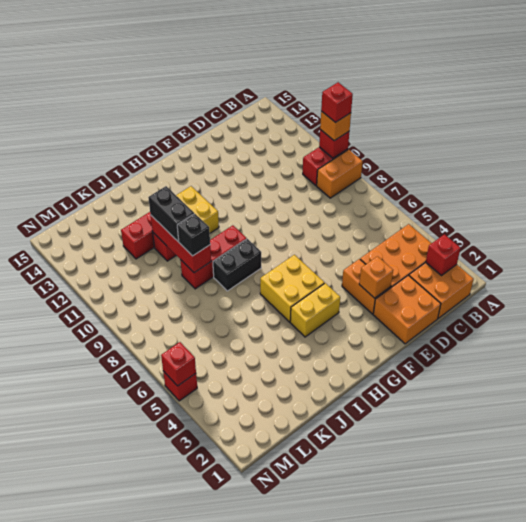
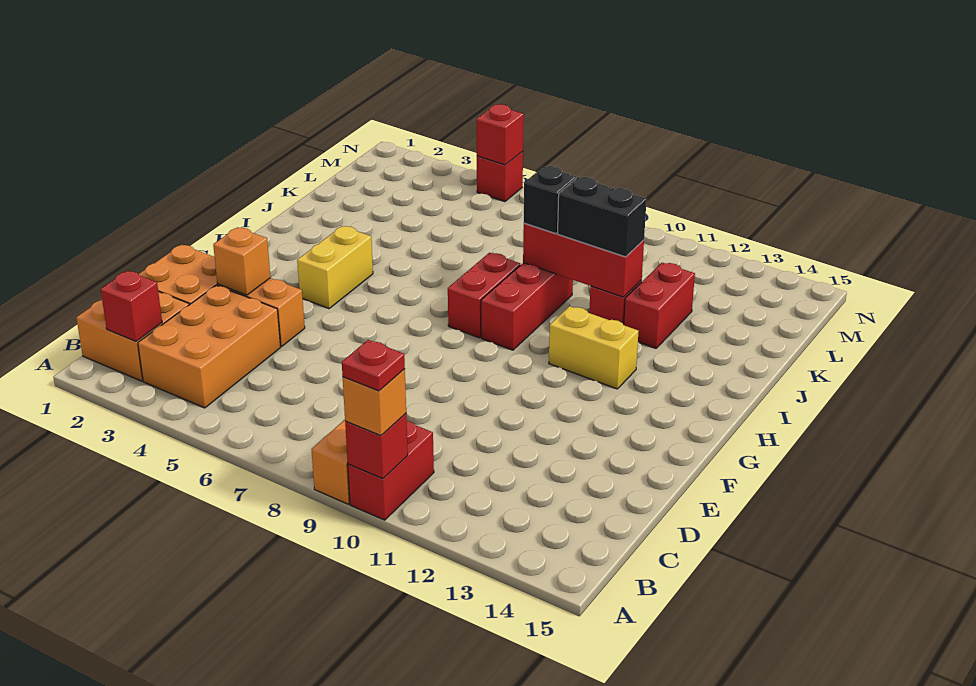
red brick A10 level 4 -> red plate A10 level 4
yellow brick G5:H6 level 1 -> none
black brick H8:I8 level 1 -> red brick H8:I8 level 1

